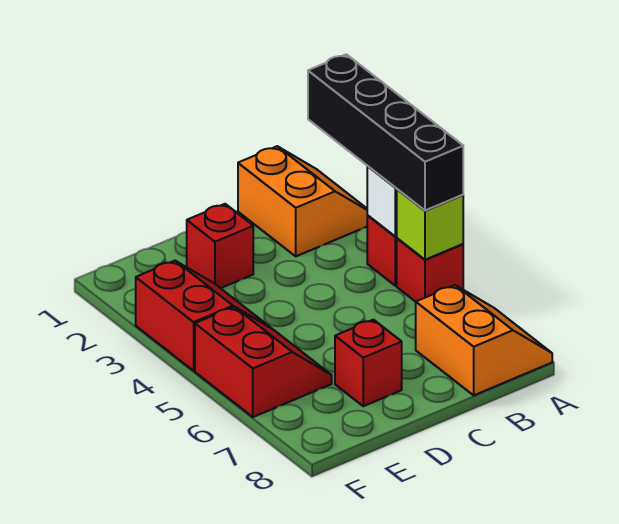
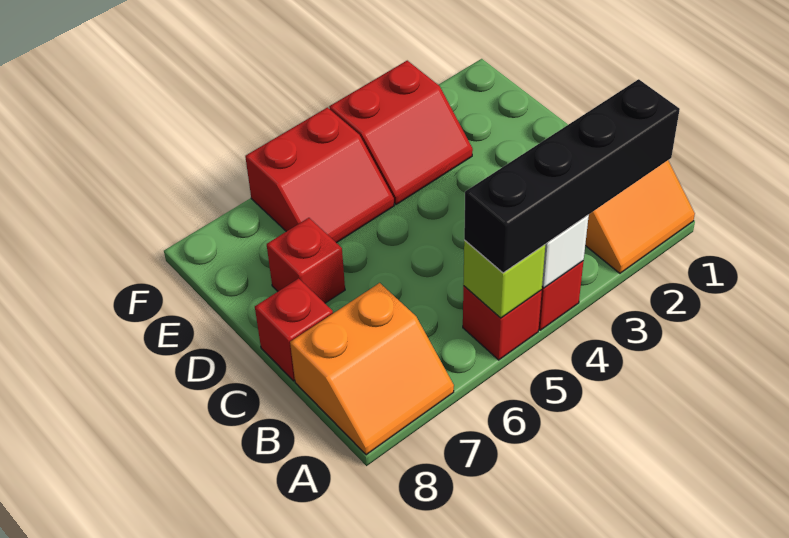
red brick D2 level 1 -> red brick C8 level 1

